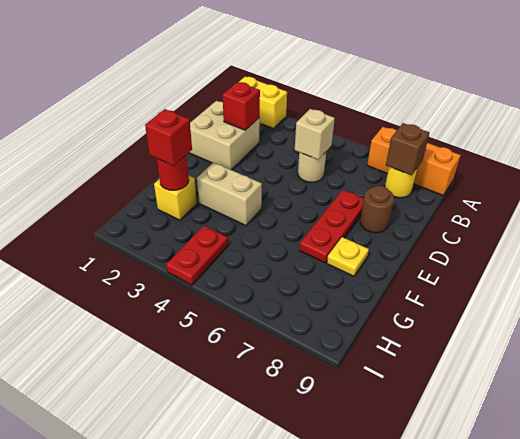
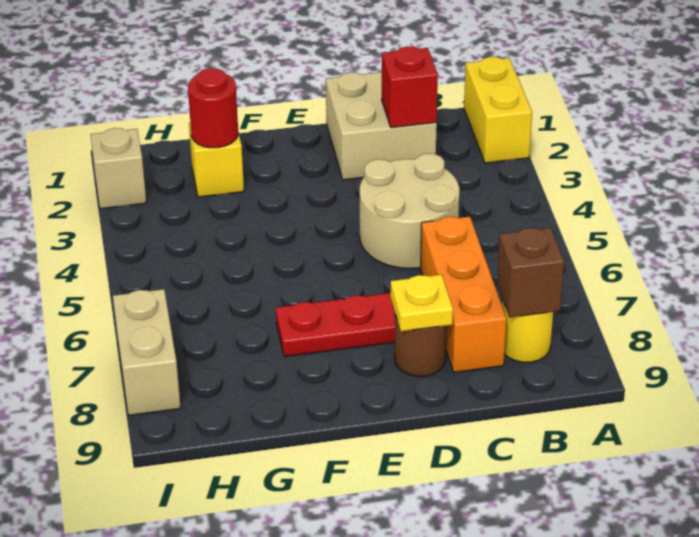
orange brick A7:A9 level 1 -> orange brick C6:C8 level 1
tan round brick C5 level 1 -> tan round brick C4:D5 level 1
tan brick C5 level 2 -> tan brick I2 level 1
tan brick F3:F4 level 1 -> tan brick I7:I8 level 1
yellow plate F8 level 1 -> yellow plate D8 level 2
red brick G2 level 3 -> none
red plate H4:I4 level 1 -> none

